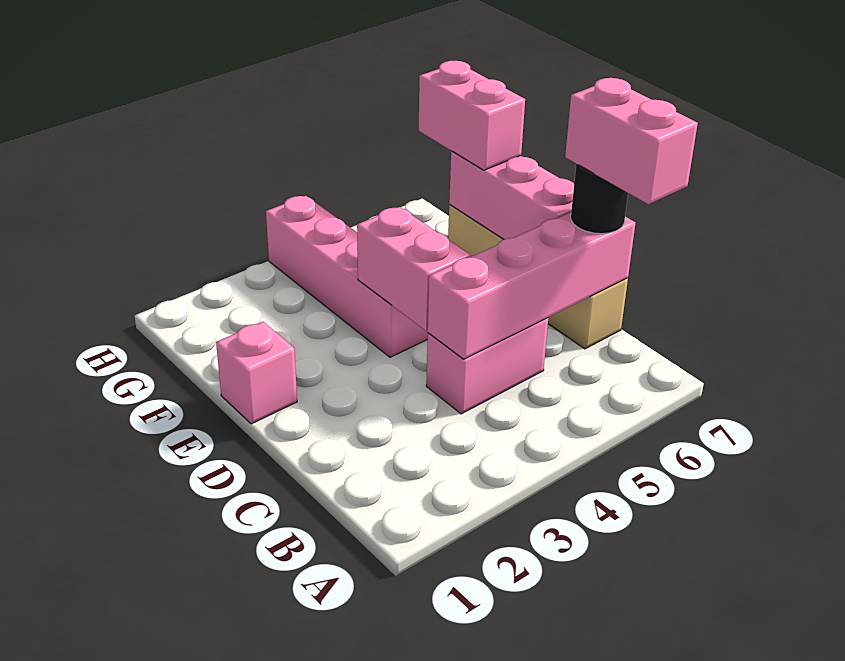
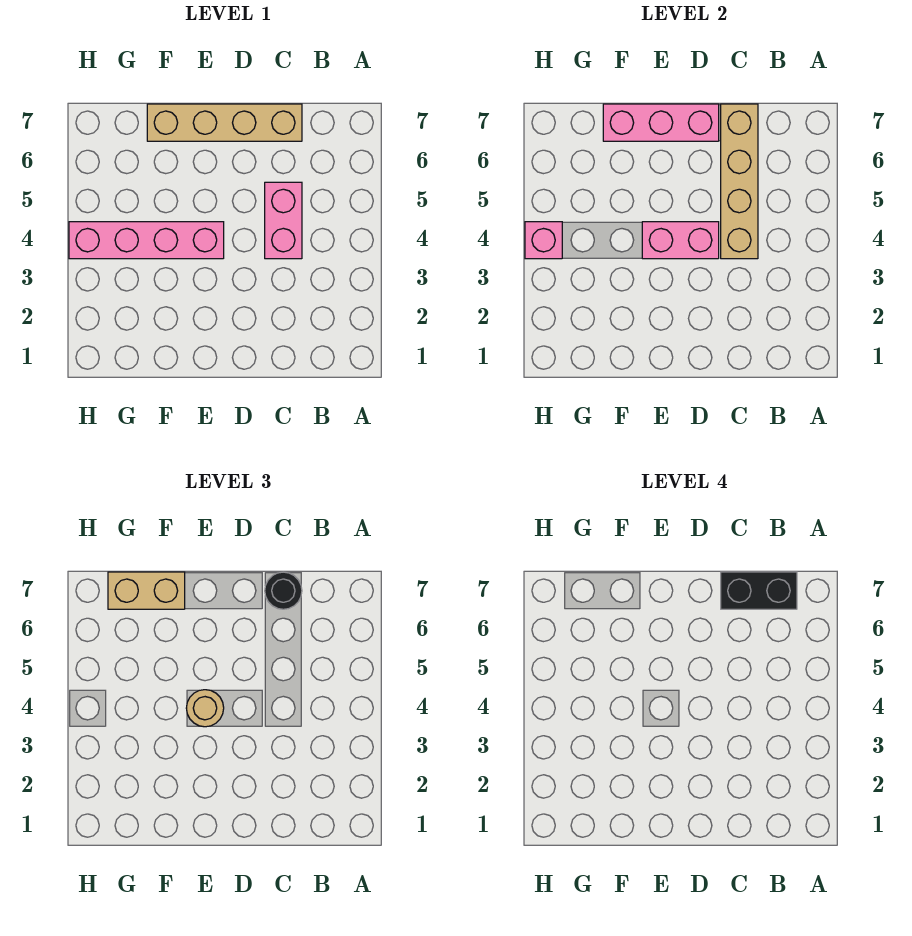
pink brick B7:C7 level 4 -> black brick B7:C7 level 4
pink brick C4:C7 level 2 -> tan brick C4:C7 level 2
pink brick E1 level 1 -> pink brick H4 level 2
none -> tan round brick E4 level 3
pink brick F7:G7 level 3 -> tan brick F7:G7 level 3

